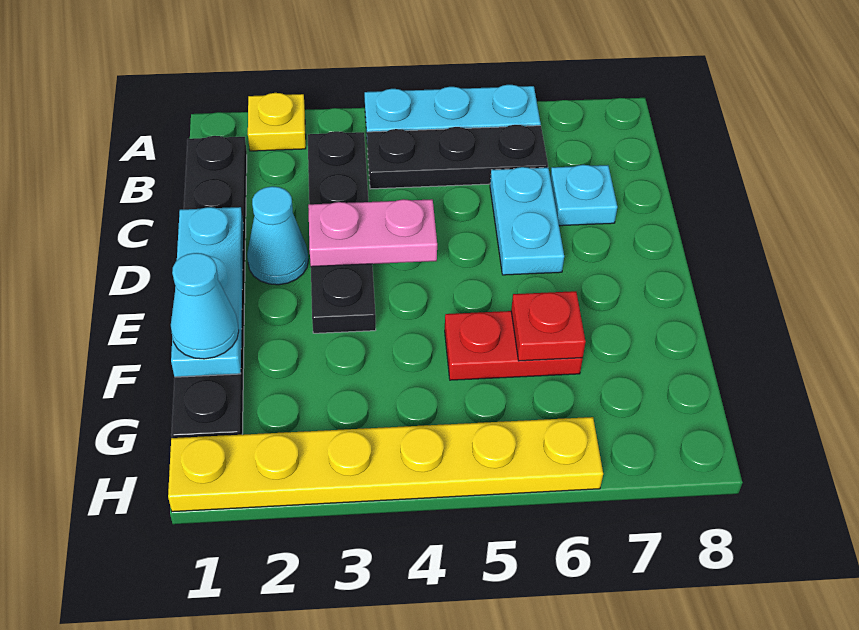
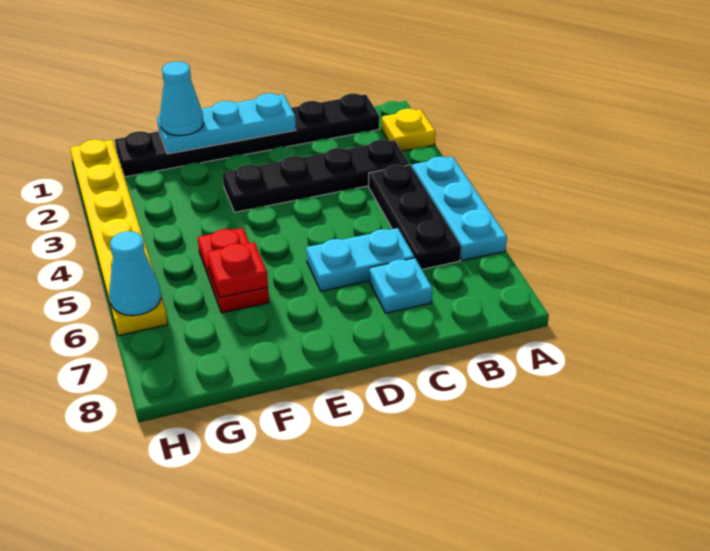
cyan cone D2 level 1 -> cyan cone H6 level 2
pink plate D3:D4 level 2 -> none

